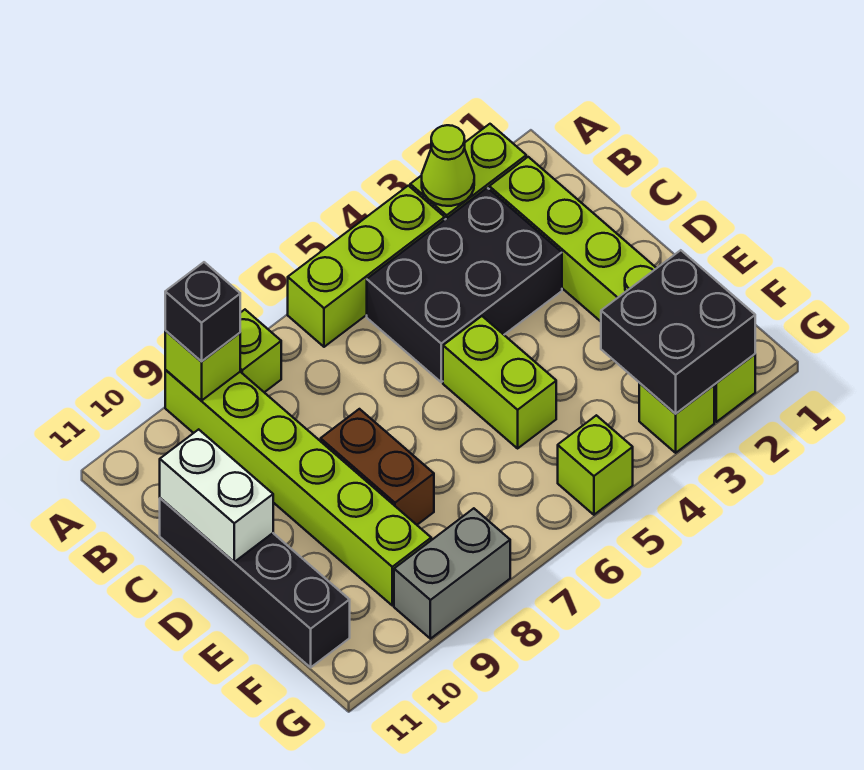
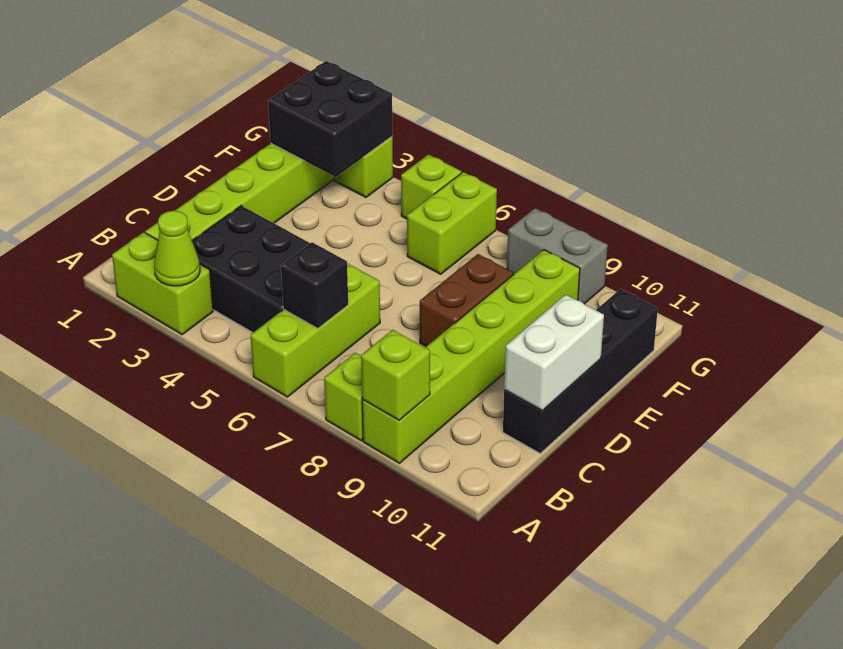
lime brick A4:A6 level 1 -> lime brick A6:C6 level 1
black brick A9 level 3 -> black brick B6 level 2
lime brick D5:E5 level 1 -> lime brick F6:G6 level 1

